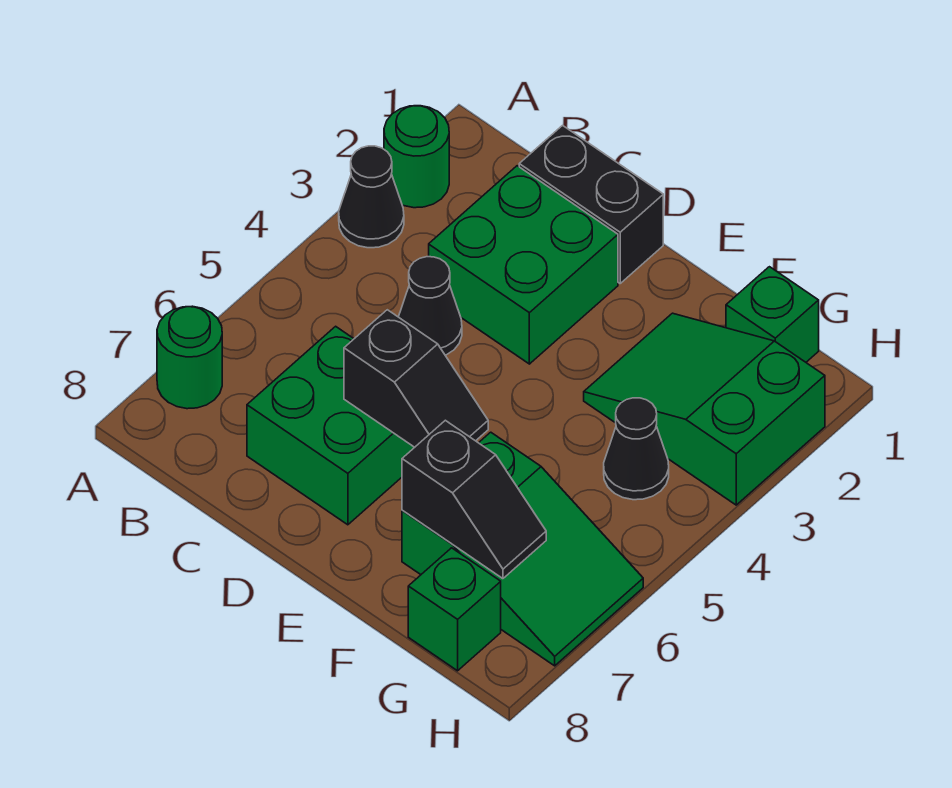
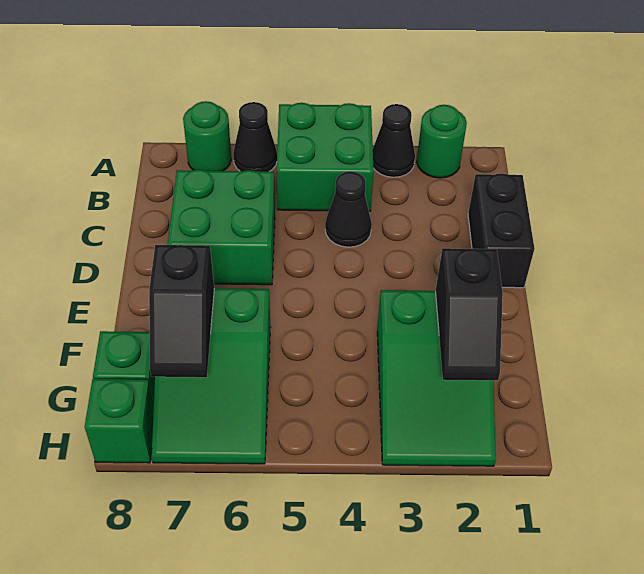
green brick C2:D3 level 1 -> green brick A4:B5 level 1
black slope D6:E6 level 2 top D -> black slope F2:G2 level 2 top F
green slope F2:H3 level 1 top H -> green slope F2:H3 level 1 top F
green brick G1 level 1 -> green brick H8 level 1
black cone G4 level 1 -> black cone A6 level 1

